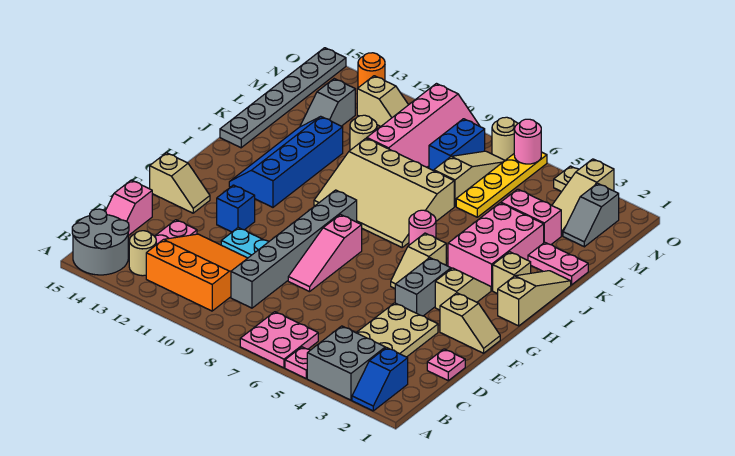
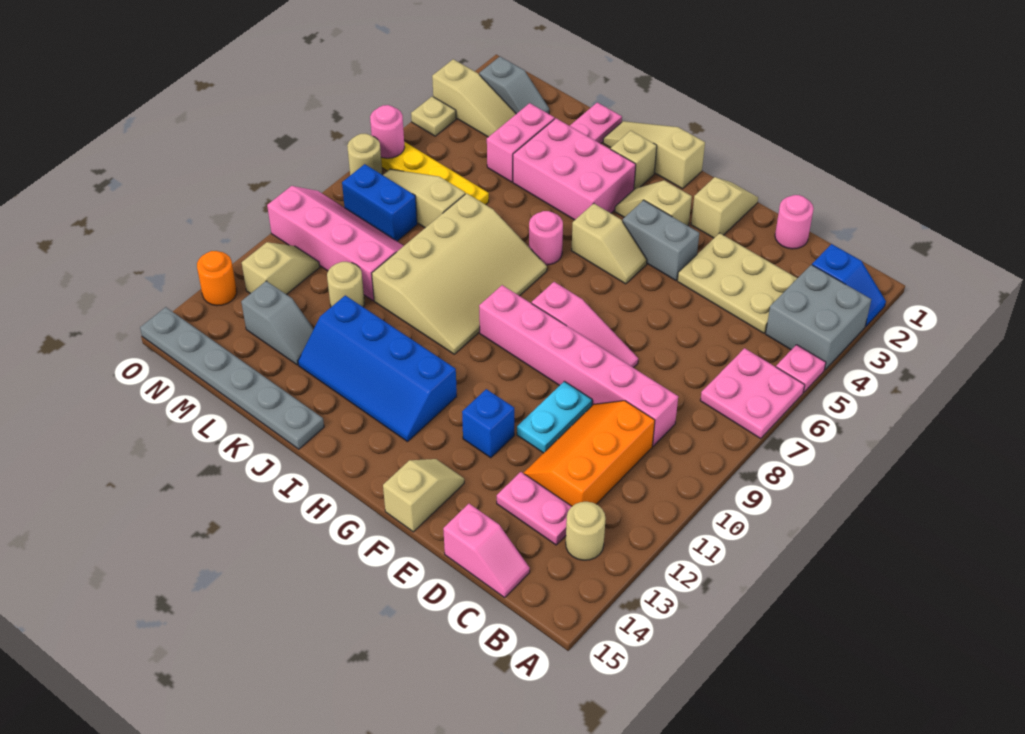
grey round brick A14:B15 level 1 -> none
orange slope B10:D12 level 1 top B -> orange slope C10:D12 level 1 top C
grey brick C9:H9 level 1 -> pink brick C9:H9 level 1
pink plate D1 level 1 -> pink round brick D1 level 1

